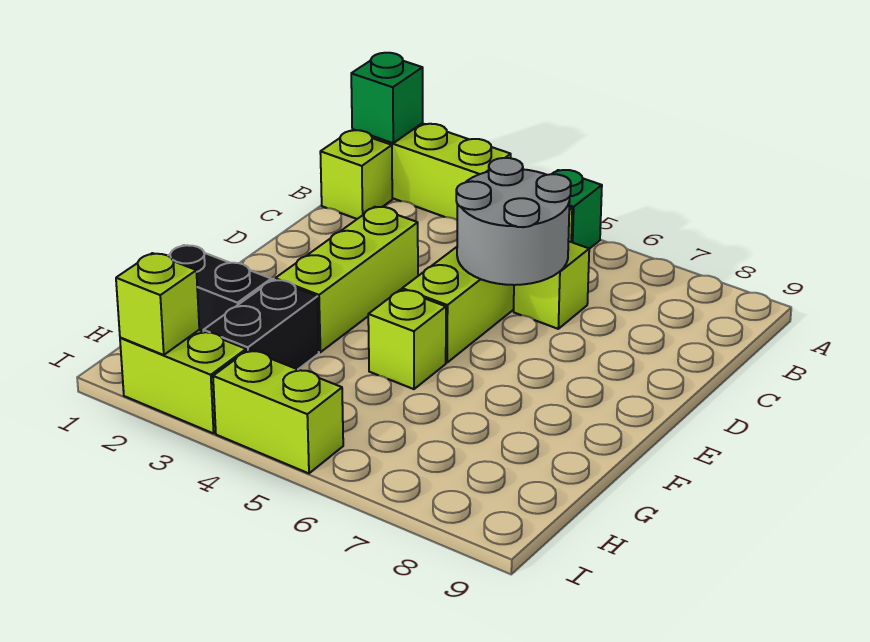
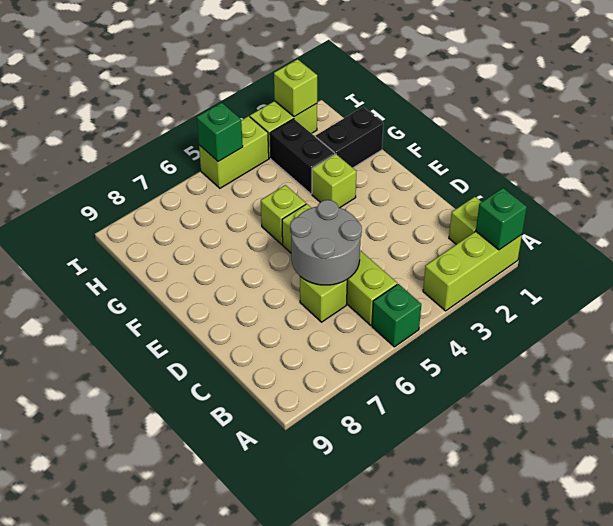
lime brick D3:F3 level 1 -> lime brick F3 level 1
none -> green brick I5 level 2

